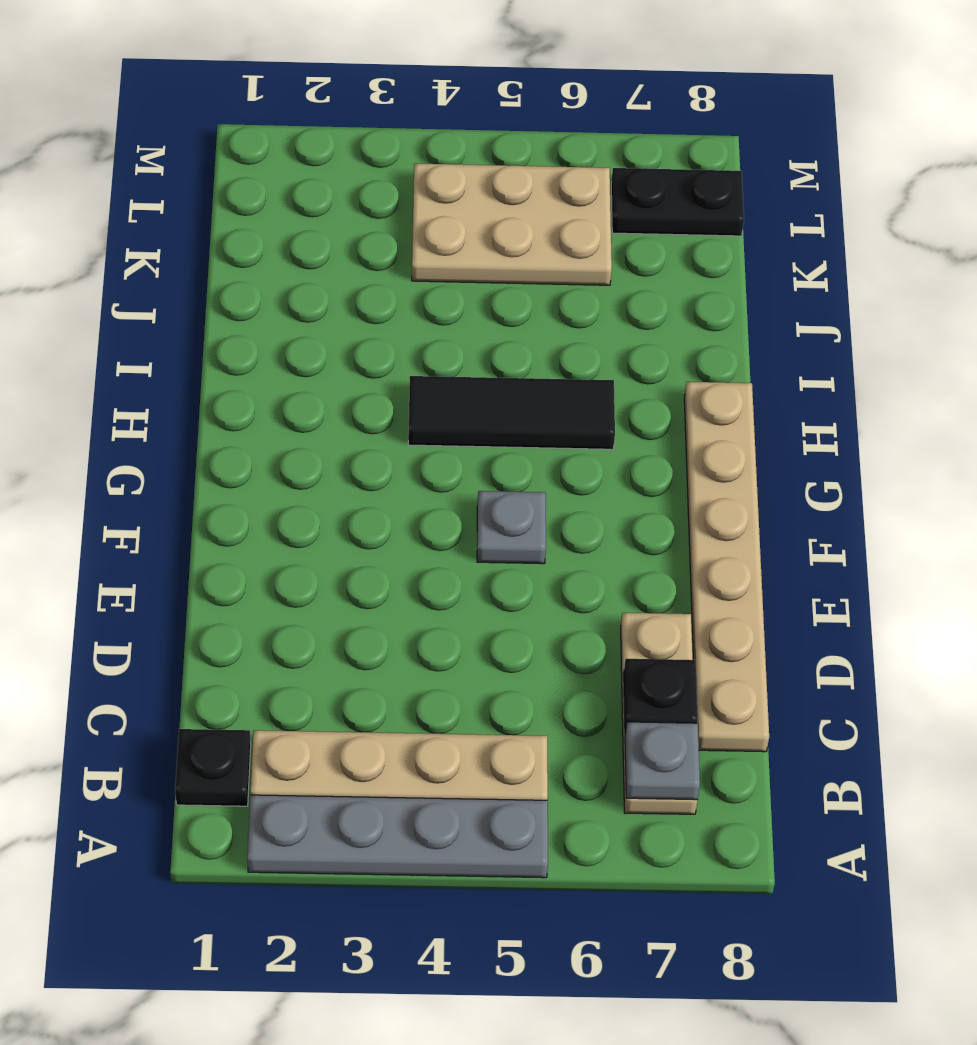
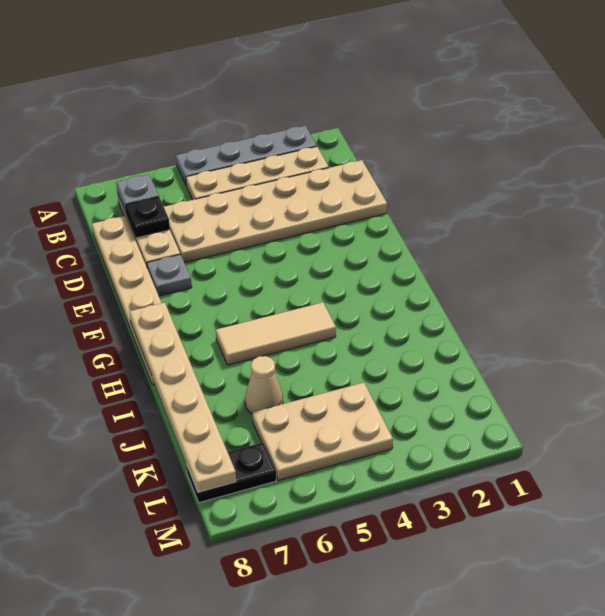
black plate B1 level 1 -> none
none -> tan plate C1:D6 level 1
grey plate F5 level 1 -> grey plate E7 level 1
none -> tan plate G8:L8 level 2
black tile H4:H6 level 1 -> tan tile H4:H6 level 1
none -> tan cone J6 level 1

